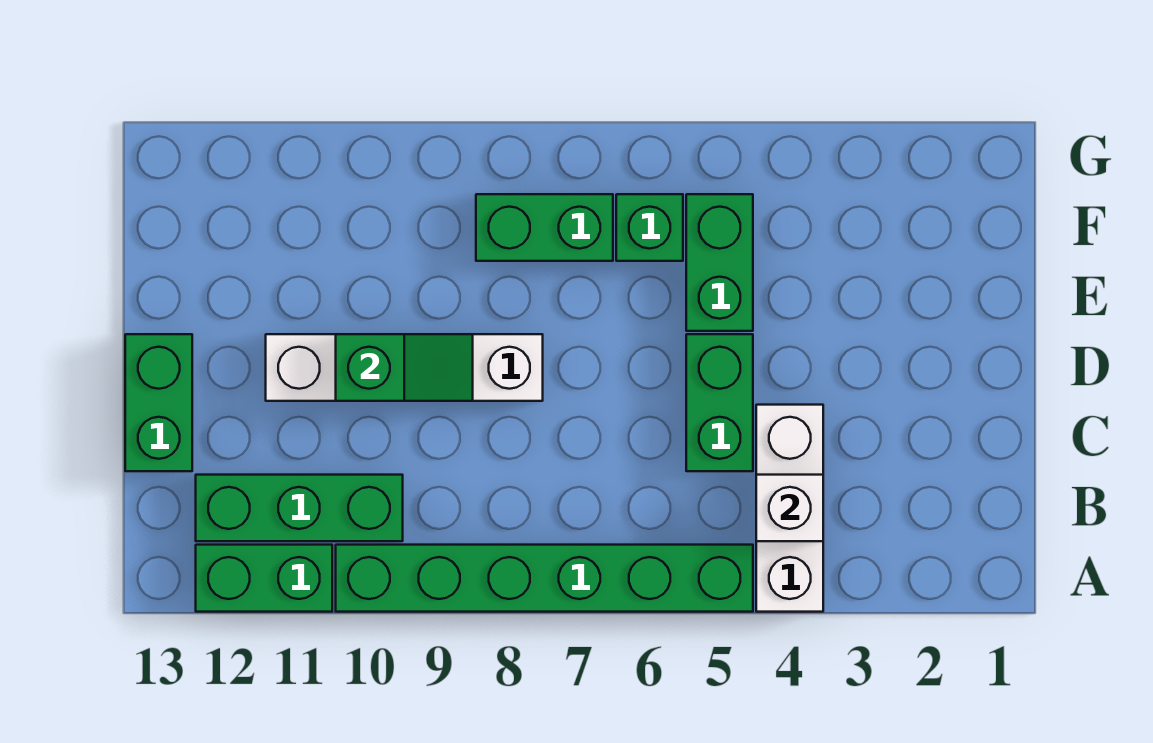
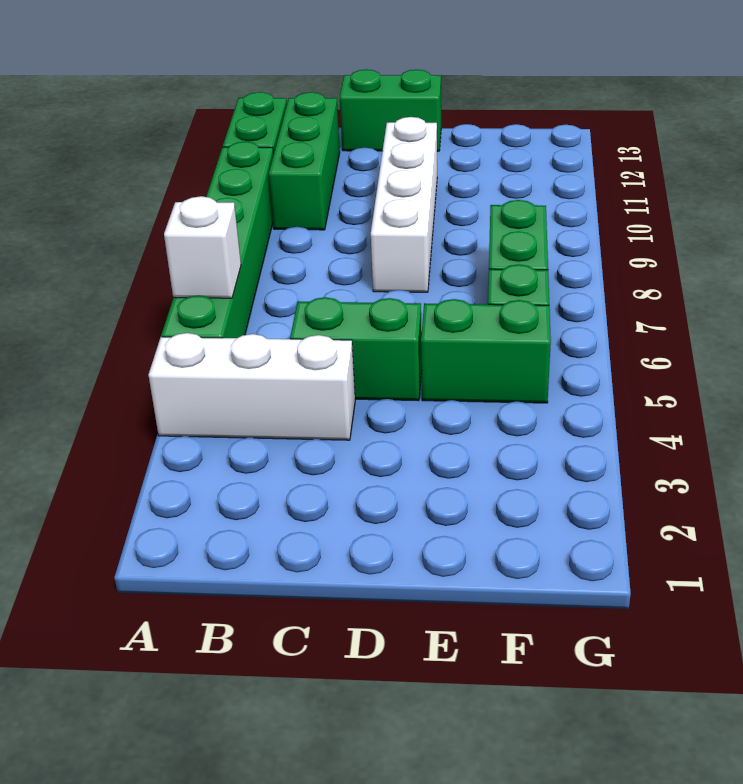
white brick B4 level 2 -> white brick A6 level 2
green slope D9:D10 level 2 top 10 -> none

